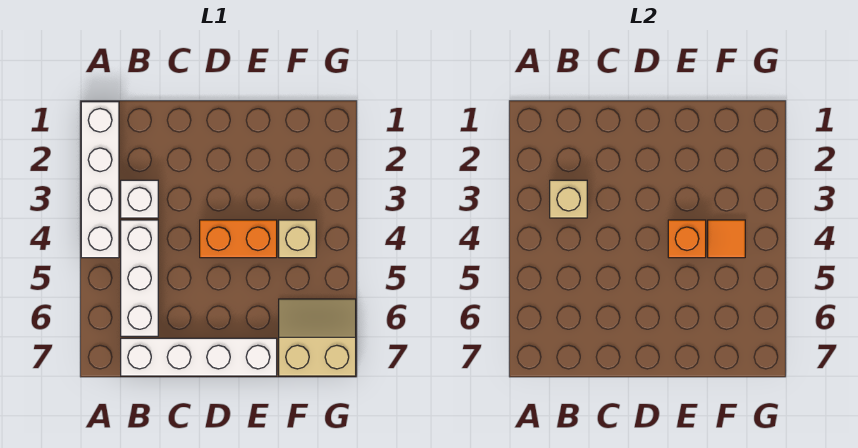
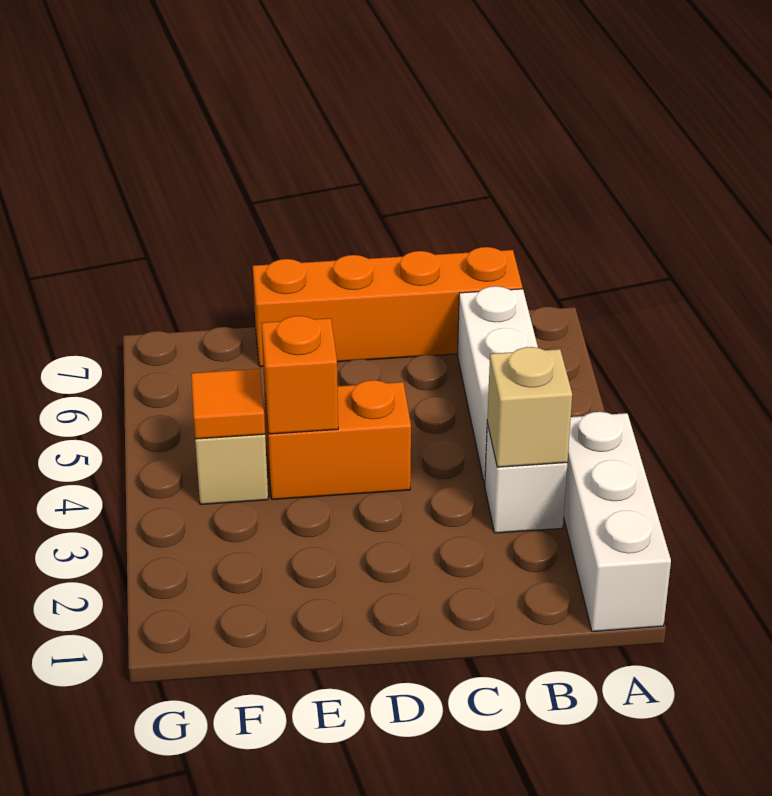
white brick A1:A4 level 1 -> white brick A1:A3 level 1
white brick B7:E7 level 1 -> orange brick B7:E7 level 1
tan slope F6:G7 level 1 top 7 -> none

